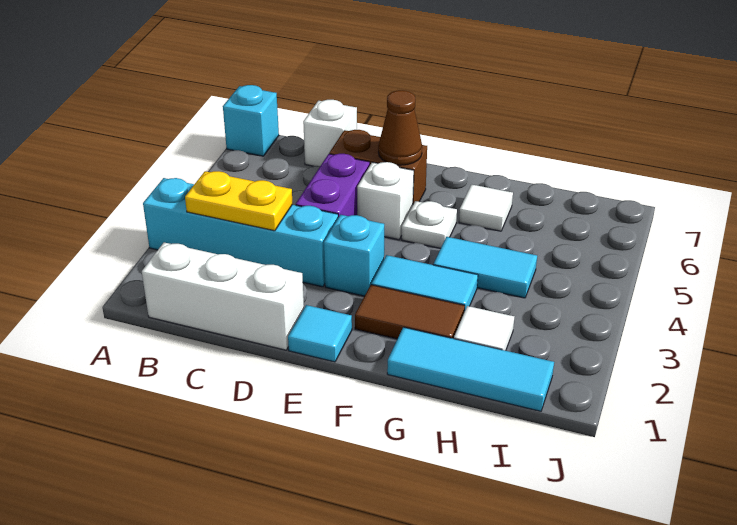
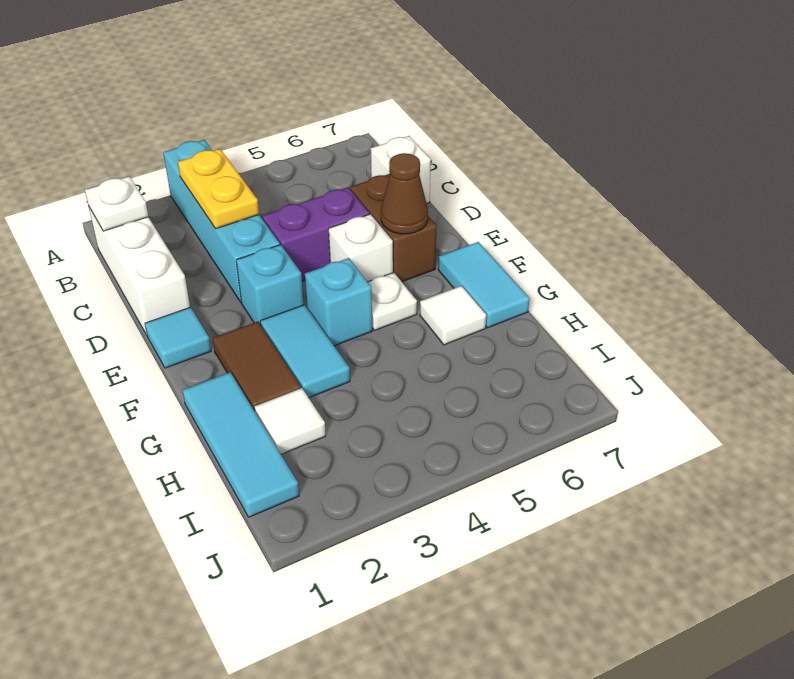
cyan brick A7 level 1 -> cyan brick F4 level 1
none -> white plate B1 level 2
cyan tile G4:H4 level 1 -> cyan tile F7:G7 level 1

